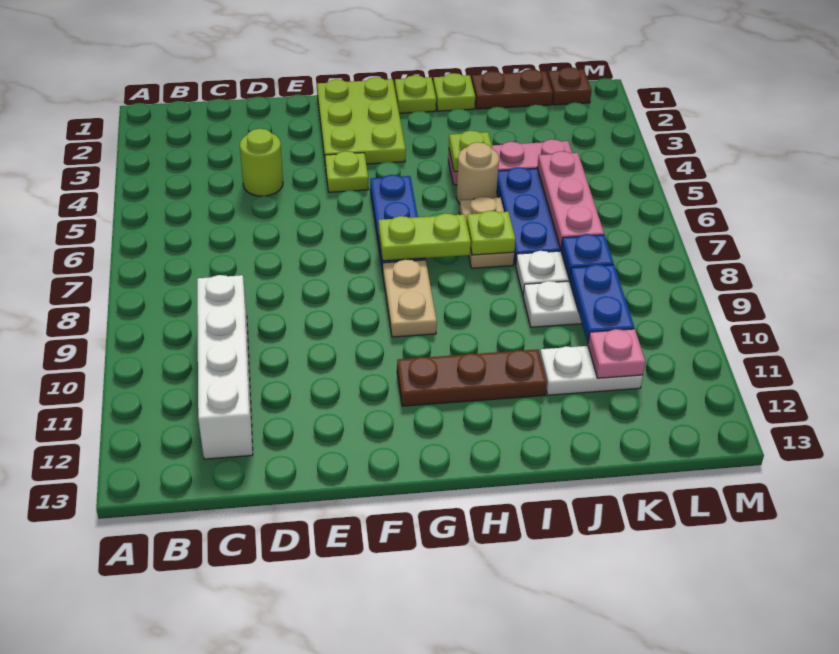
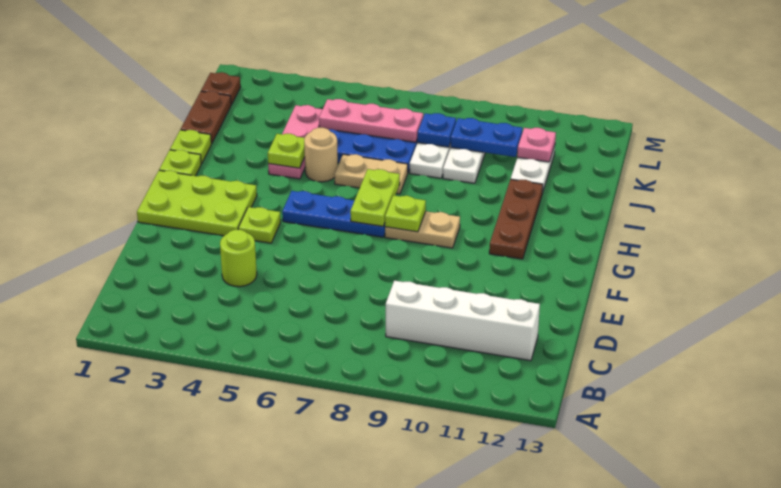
lime plate I7 level 2 -> lime plate G8 level 2

